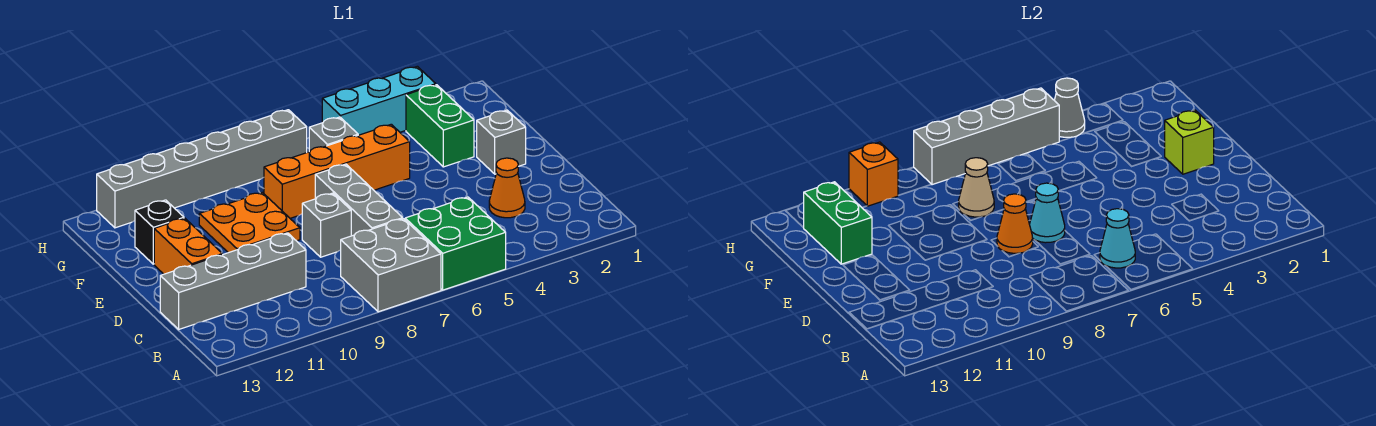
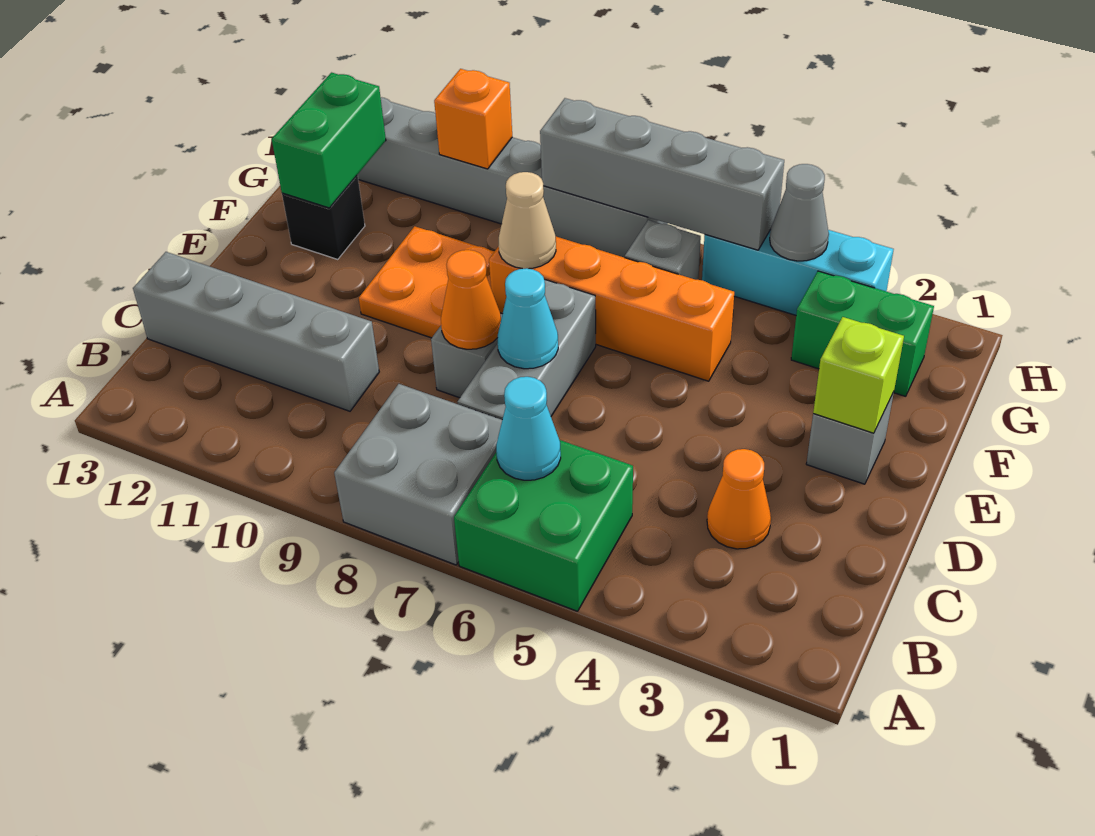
orange brick D12:E12 level 1 -> none
green brick F3:G3 level 1 -> green brick G2:G3 level 1

